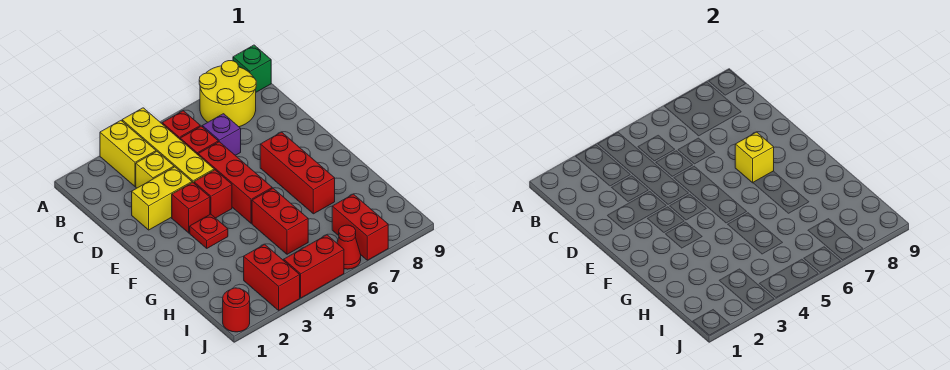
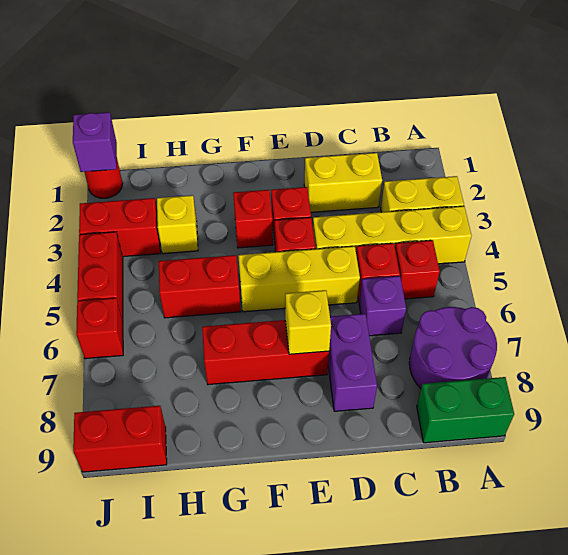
yellow round brick A7:B8 level 1 -> purple round brick A7:B8 level 1
green brick A9 level 1 -> green brick A9:B9 level 1
yellow brick C3 level 1 -> yellow brick H3 level 1
yellow brick D2:D3 level 1 -> yellow brick C2:D2 level 1
red brick D5:F5 level 1 -> yellow brick D5:F5 level 1
none -> purple brick D7:D8 level 1
red plate F3 level 1 -> red brick F3 level 1
red brick I7:J7 level 1 -> red brick I9:J9 level 1
none -> purple brick J1 level 2
red cone J6 level 1 -> red brick J6 level 1

